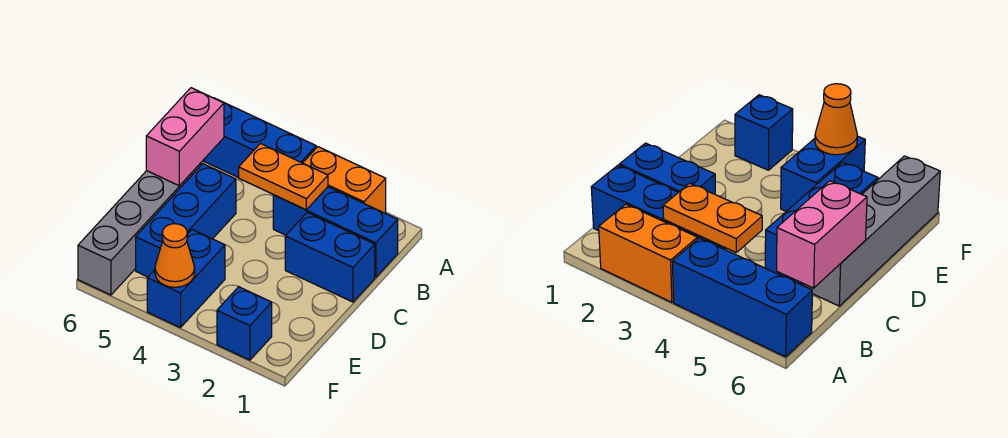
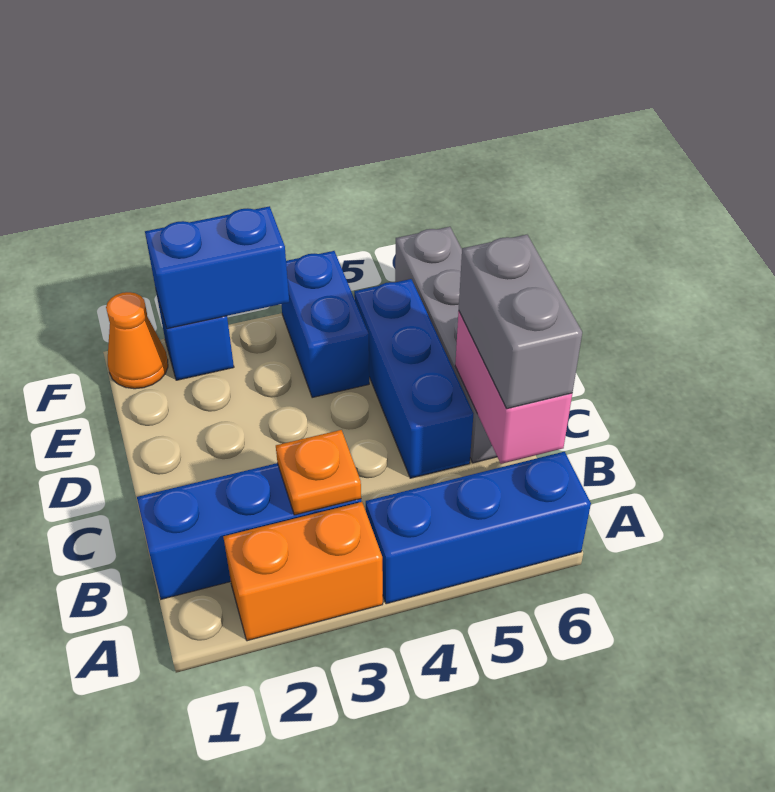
orange plate B3:B4 level 2 -> orange plate B3 level 2
none -> grey brick B6:C6 level 3
blue brick C1:C2 level 1 -> blue brick F2:F3 level 2
orange cone F4 level 2 -> orange cone F1 level 1

